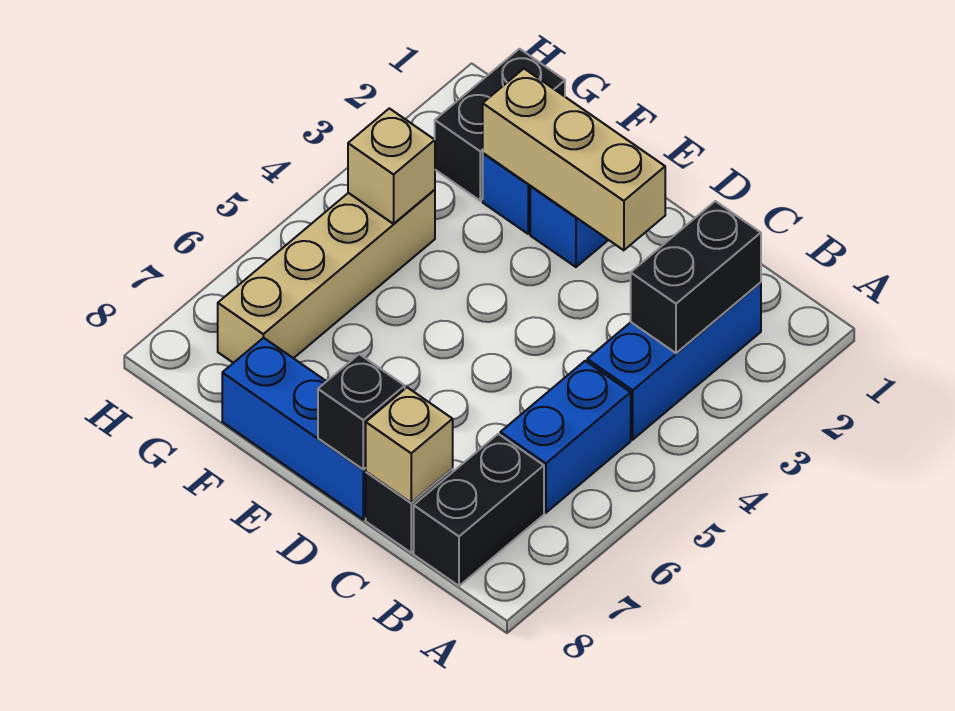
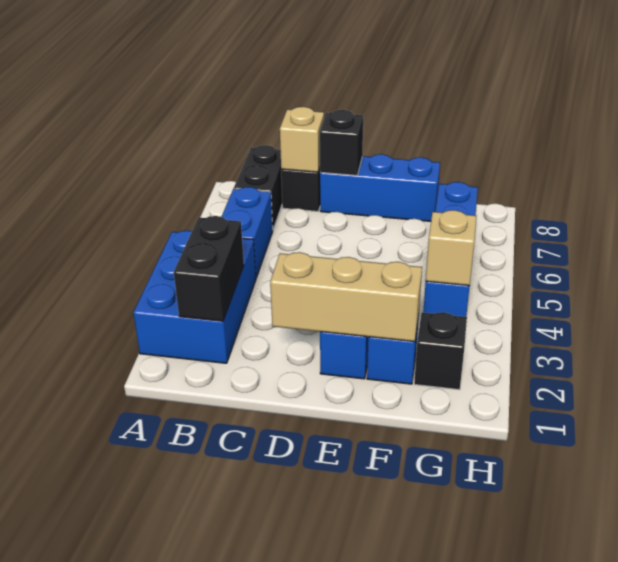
blue brick B2:B4 level 1 -> blue brick A2:B4 level 1
black brick G1:G2 level 1 -> black brick G2 level 1
tan brick G4:G7 level 1 -> blue brick G4:G7 level 1

